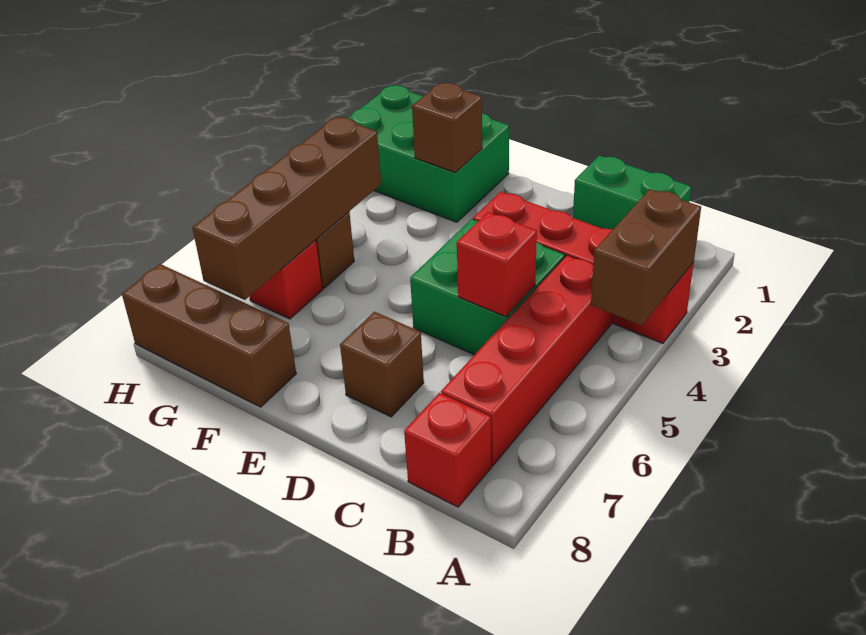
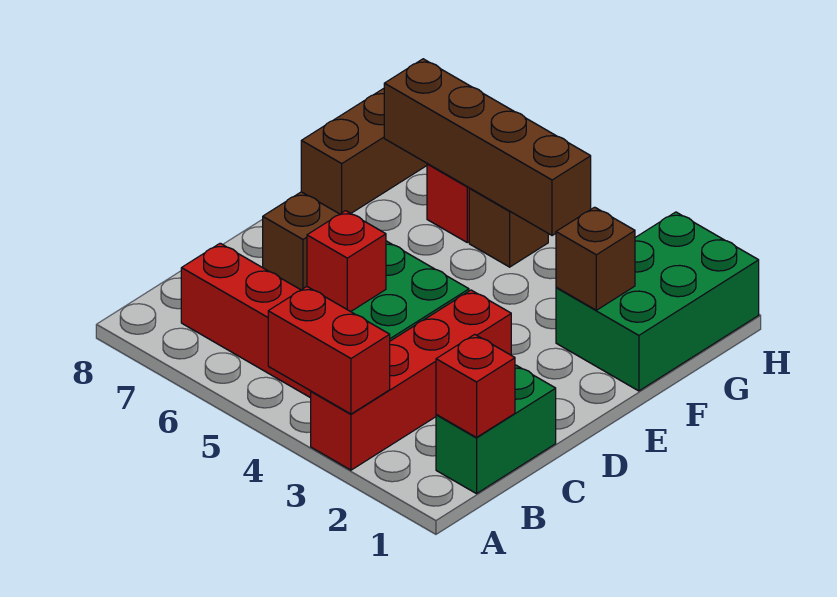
brown brick A3:A4 level 2 -> red brick A3:A4 level 2
red brick B8 level 1 -> red brick B1 level 2

